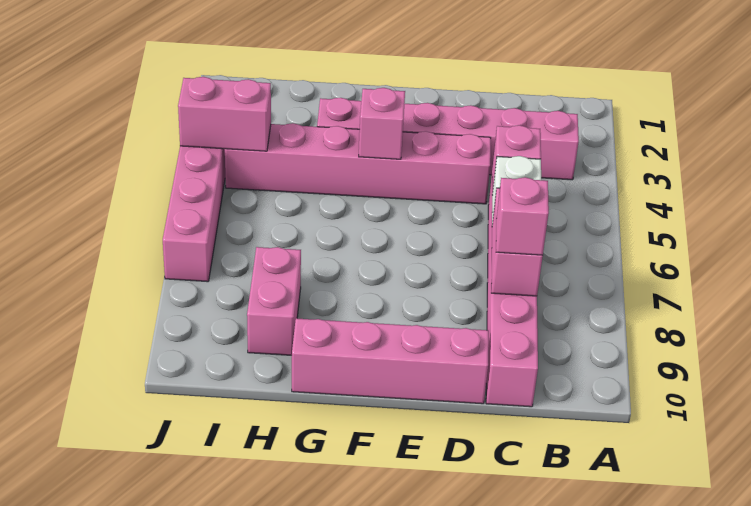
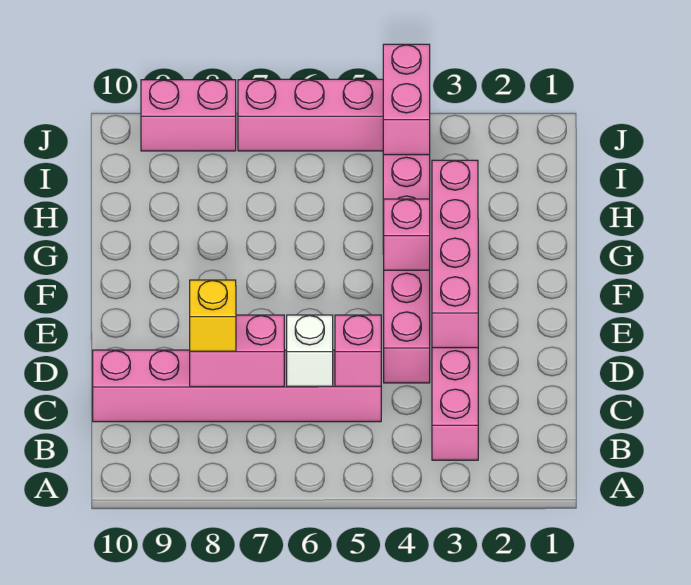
pink brick C8 level 3 -> yellow brick C8 level 3
pink brick D10:G10 level 1 -> pink brick D3:G3 level 2
pink brick H8:H9 level 1 -> pink brick J8:J9 level 1

